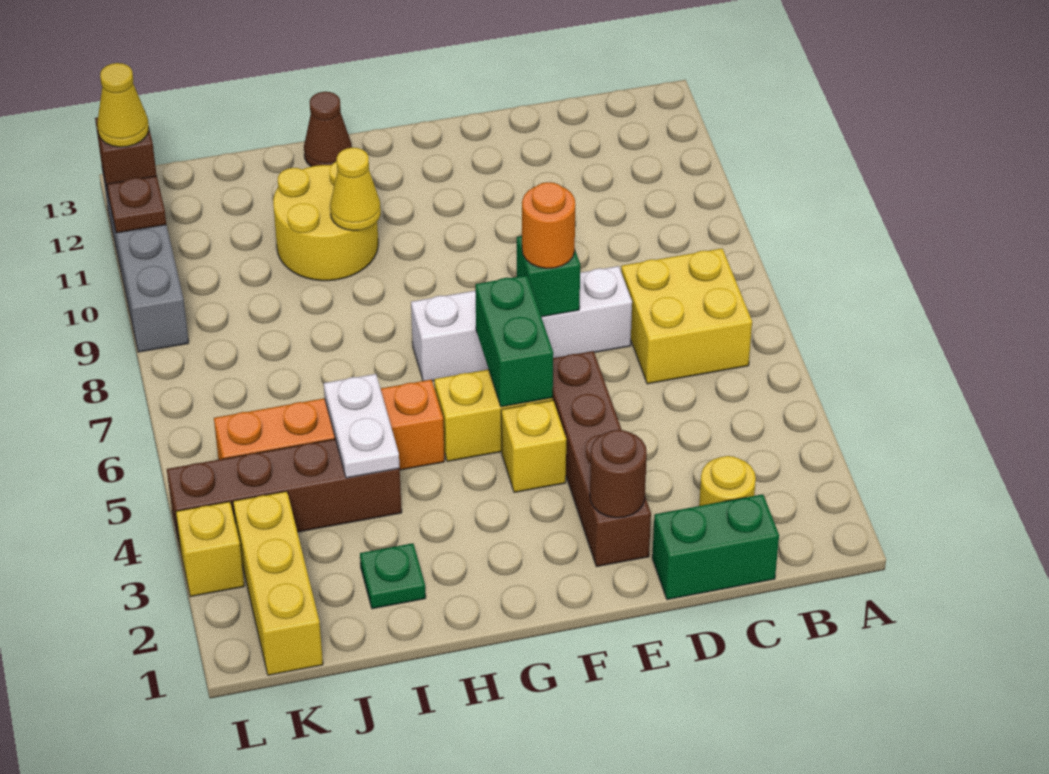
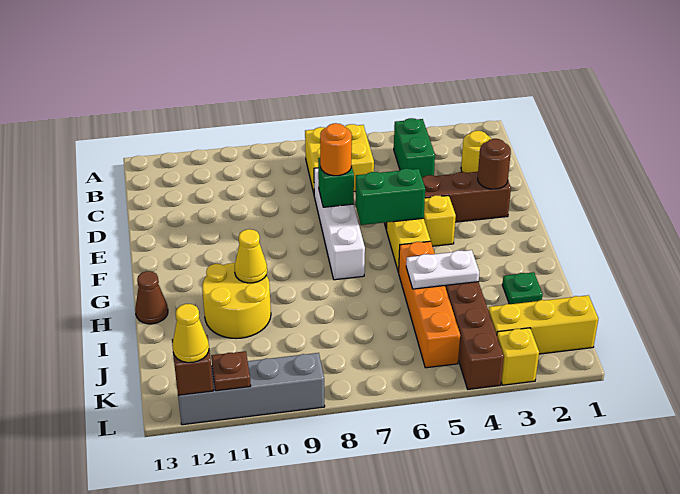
green brick C1:D1 level 1 -> green brick B4:C4 level 1

